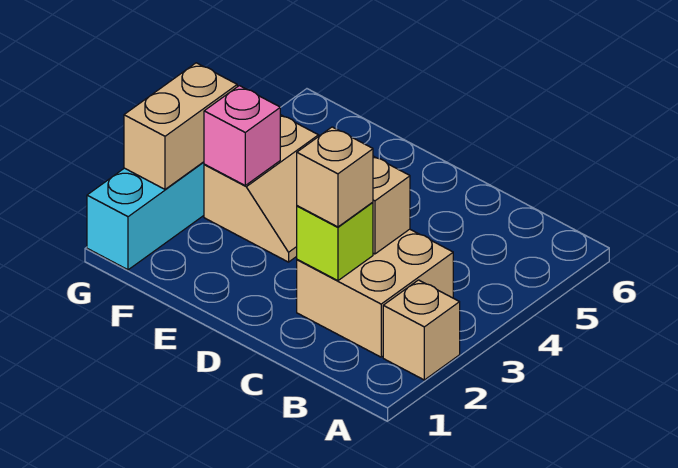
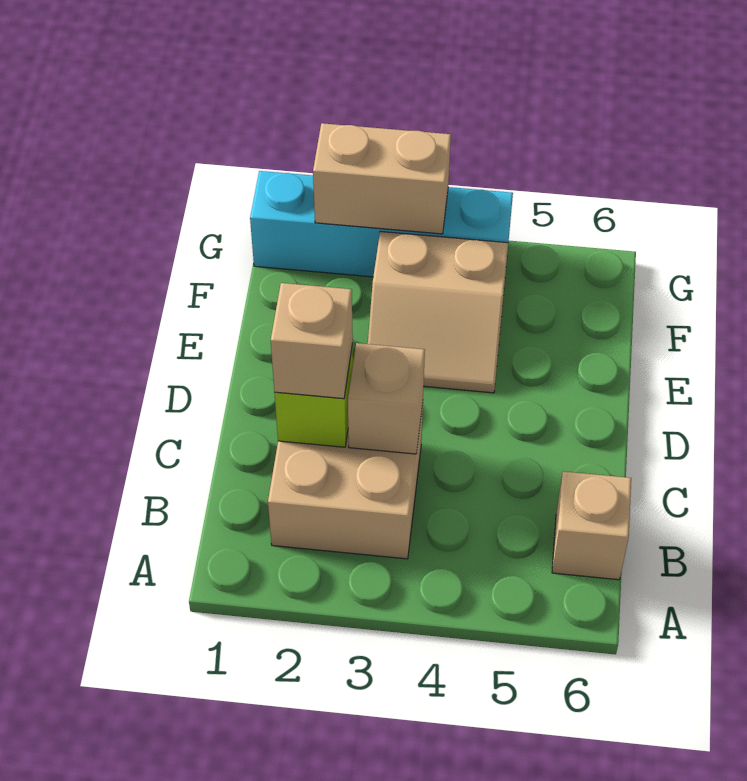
tan brick A2 level 1 -> tan brick B6 level 1
pink brick F3 level 2 -> none

